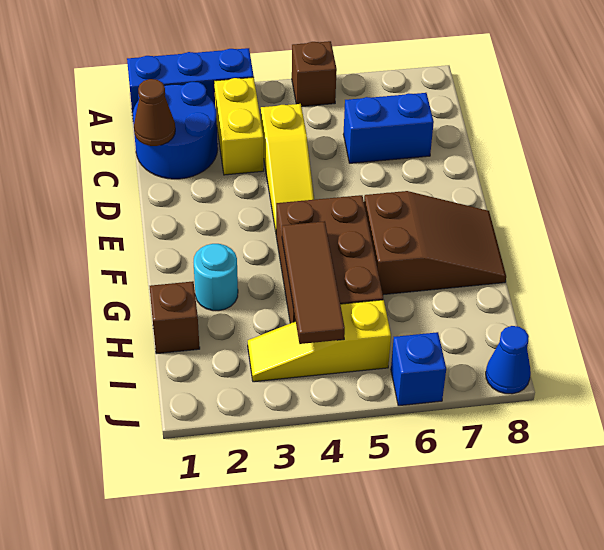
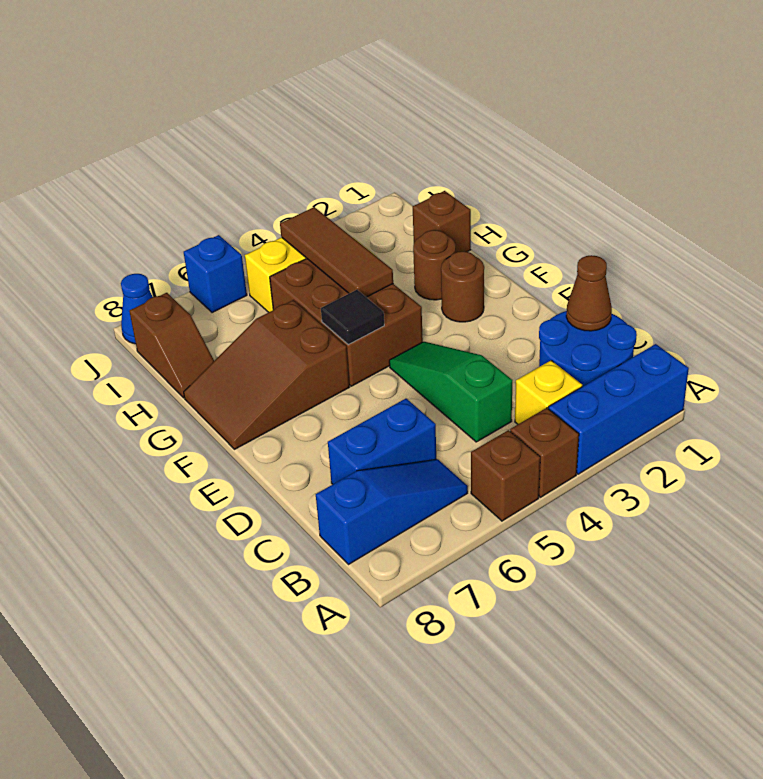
none -> brown brick A4 level 1
yellow brick B3:C3 level 1 -> yellow brick B3 level 1
none -> blue slope B6:B8 level 1 top 8
yellow slope C4:E4 level 1 top C -> green slope C4:E4 level 1 top C
none -> brown round brick F2 level 1
none -> black tile F5 level 2
cyan round brick G2 level 1 -> brown round brick G2 level 1
none -> brown slope H8:I8 level 1 top I

